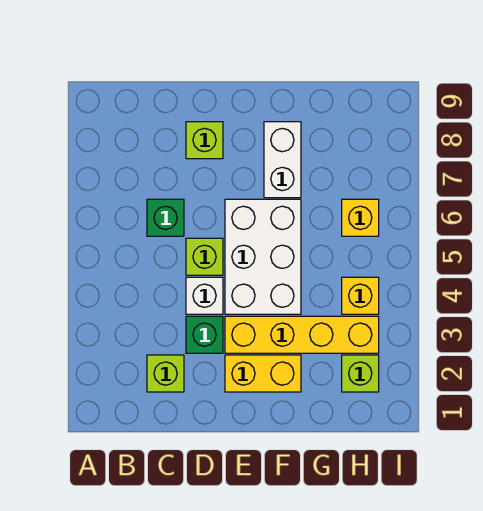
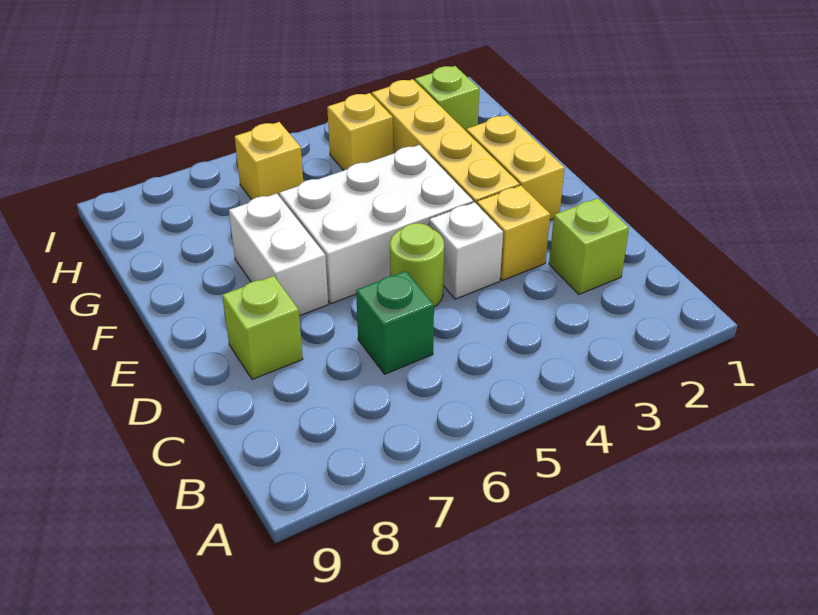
green brick D3 level 1 -> yellow brick D3 level 1
lime brick D5 level 1 -> lime round brick D5 level 1
white brick F7:F8 level 1 -> white brick E7:F7 level 1

